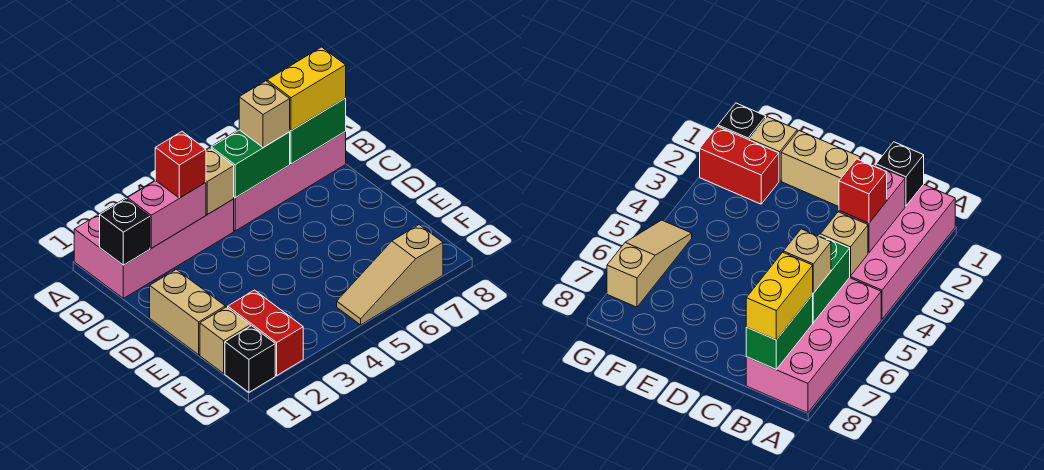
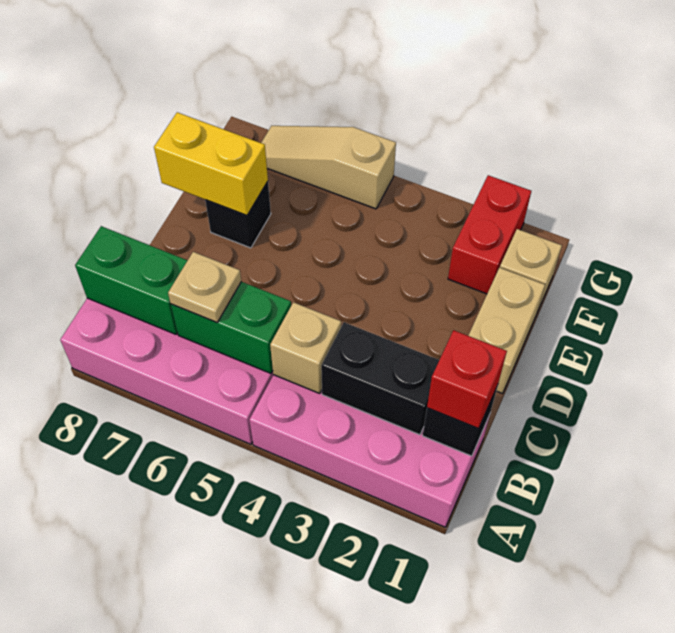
pink brick B2:B3 level 2 -> black brick B2:B3 level 2
red brick B3 level 3 -> red brick B1 level 3
tan brick B6 level 3 -> tan plate B6 level 3
yellow brick B7:B8 level 3 -> yellow brick E7:E8 level 2
black brick G1 level 1 -> black brick E7 level 1
tan slope G5:G7 level 1 top 7 -> tan slope G5:G7 level 1 top 5

